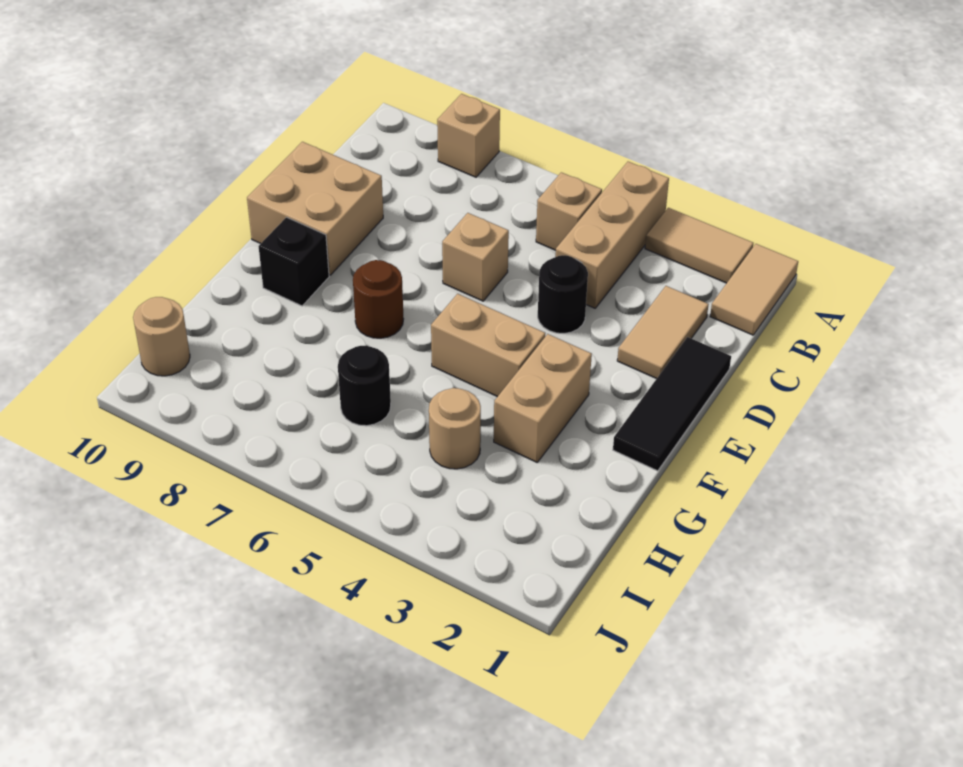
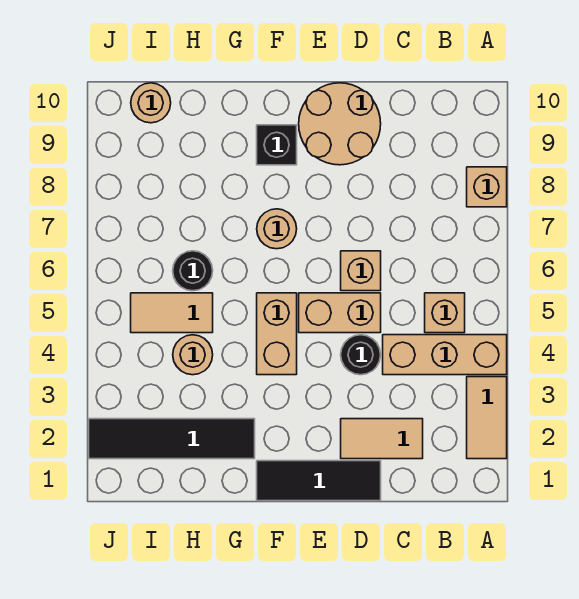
tan tile A1:B1 level 1 -> tan tile H5:I5 level 1
tan brick D9:E10 level 1 -> tan round brick D9:E10 level 1
tan brick F3:G3 level 1 -> tan brick D5:E5 level 1
brown round brick F7 level 1 -> tan round brick F7 level 1
none -> black tile G2:J2 level 1

